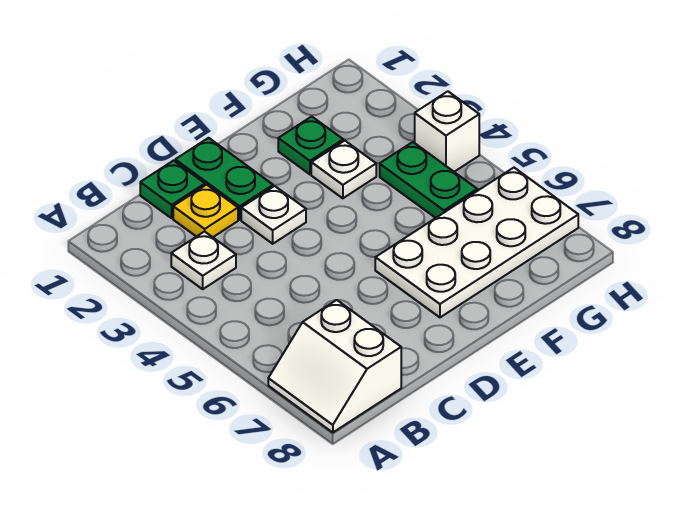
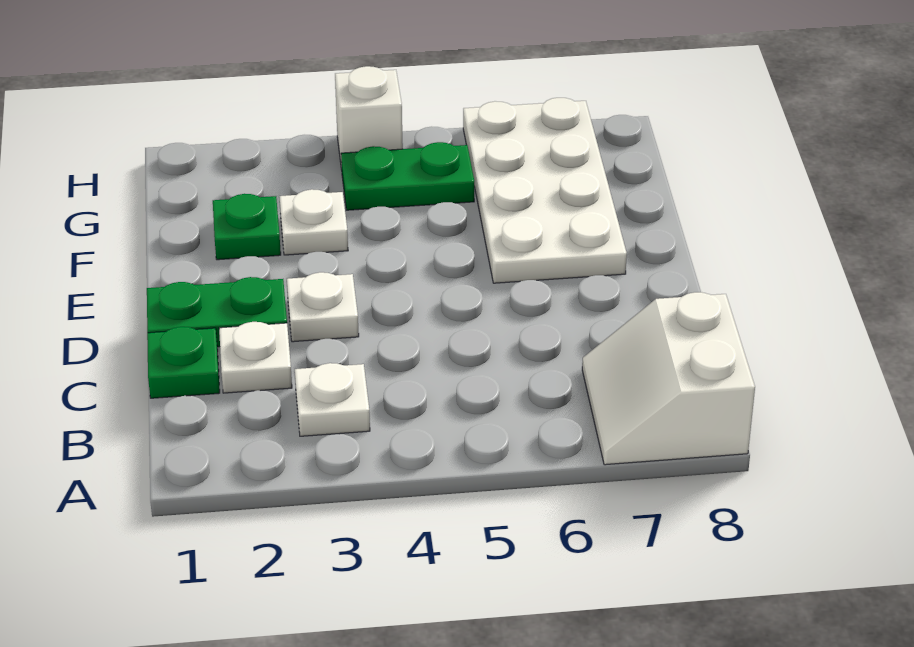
white slope A7:B8 level 1 top B -> white slope A7:B8 level 1 top 8
yellow plate C2 level 1 -> white plate C2 level 1

